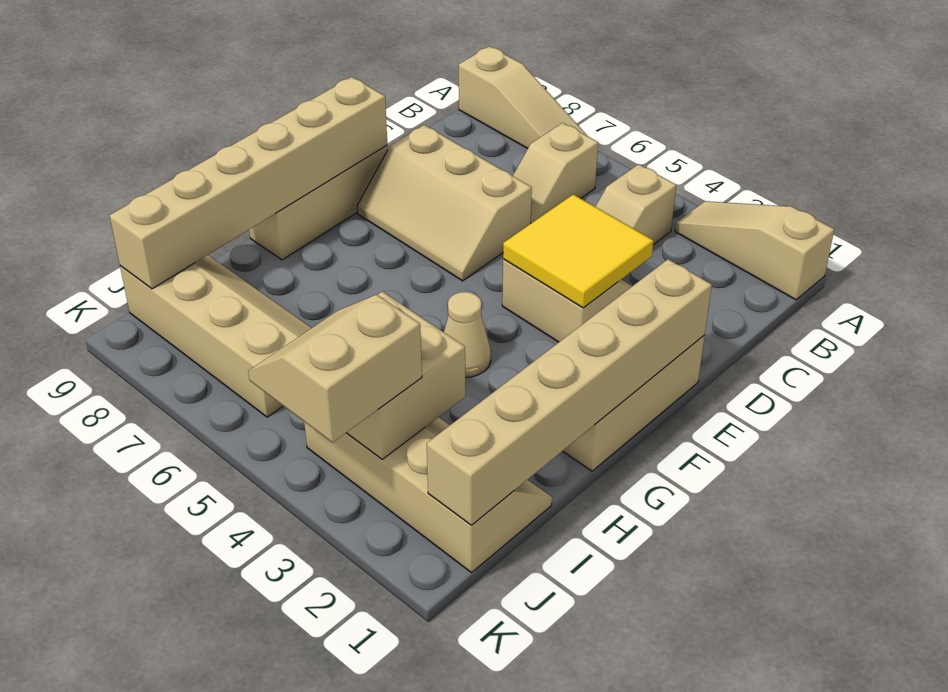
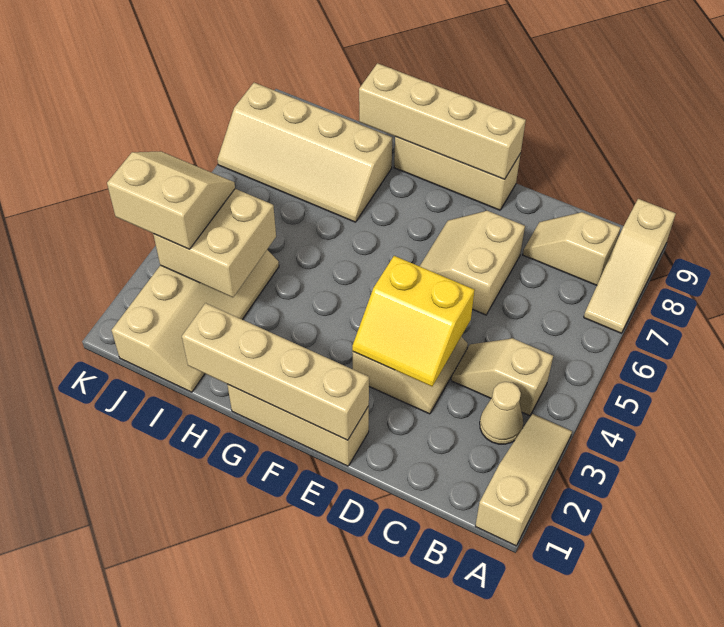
tan slope B6:C6 level 1 top B -> tan slope B8:C8 level 1 top B
yellow tile D3:E4 level 2 -> yellow slope D3:E4 level 2 top 4
tan slope D6:E8 level 1 top D -> tan slope D6:E7 level 1 top D
tan brick E1:J1 level 2 -> tan brick E1:H1 level 2
tan brick E9:J9 level 2 -> tan brick E9:H9 level 2
tan cone G4 level 1 -> tan cone B3 level 1
tan slope I6:J9 level 1 top J -> tan slope H7:K8 level 1 top 8

